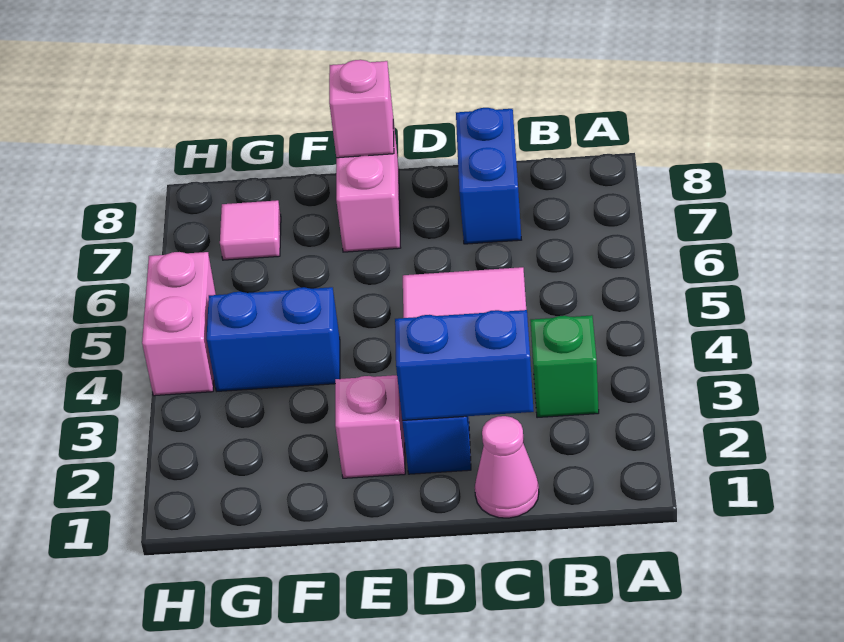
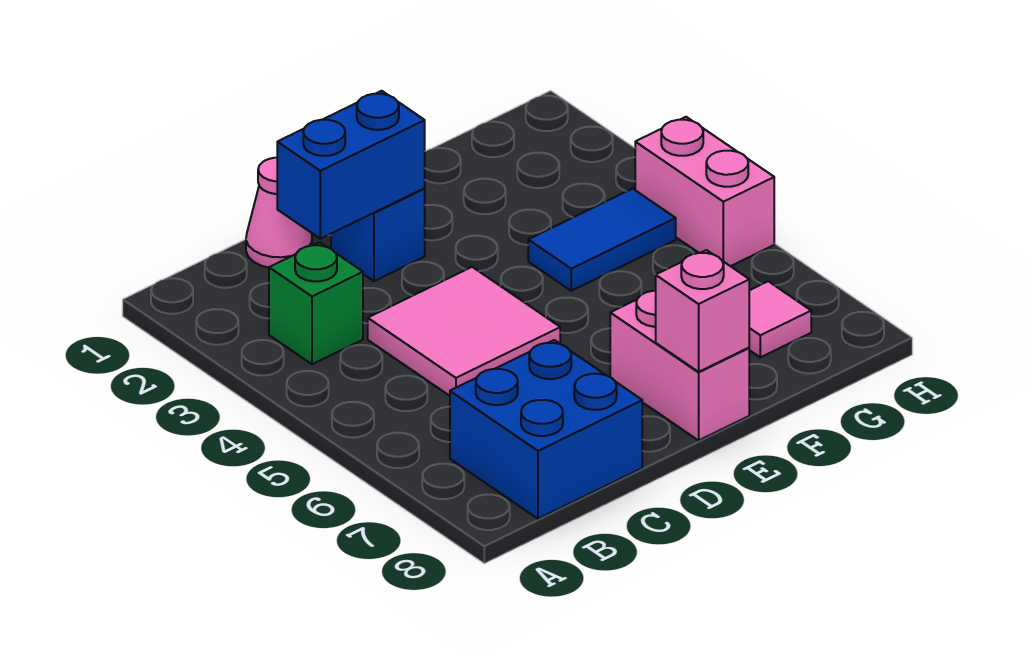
blue brick C7:C8 level 1 -> blue brick B7:C8 level 1
pink brick E2 level 1 -> none
blue brick F4:G4 level 1 -> blue tile F4:G4 level 1

